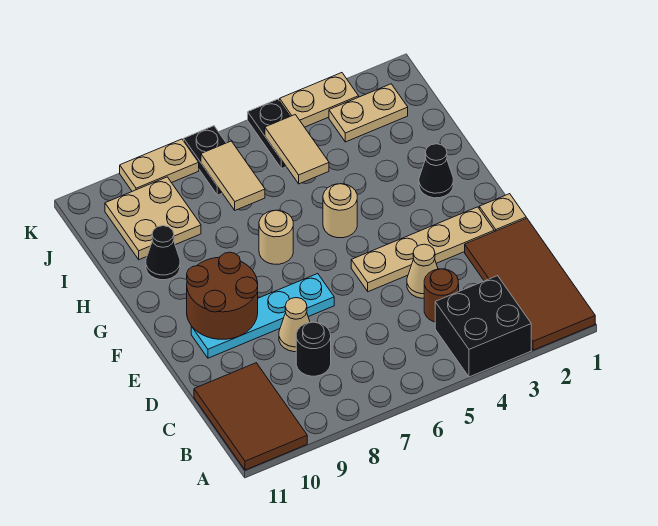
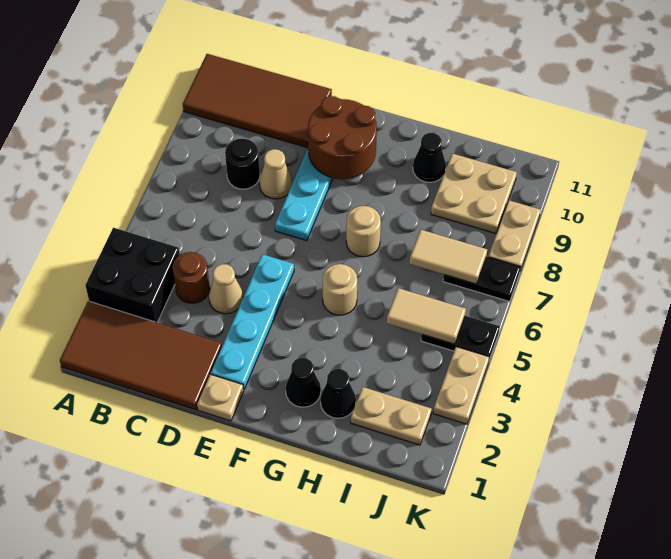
brown tile A10:C11 level 1 -> brown tile A10:D11 level 1
tan plate E2:E5 level 1 -> cyan plate E2:E5 level 1
none -> black cone H2 level 1
tan plate J2:J3 level 1 -> tan plate I2:J2 level 1

